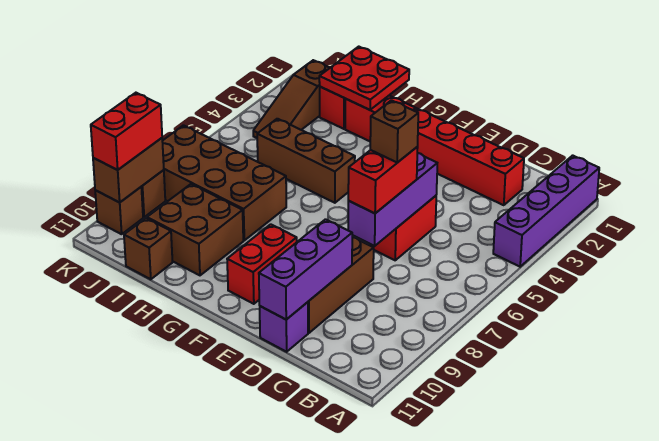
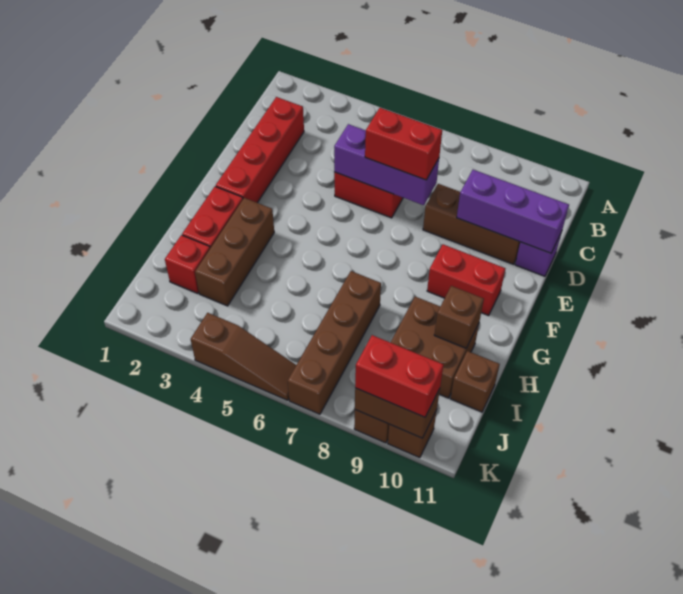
purple brick A1:A4 level 1 -> none
brown brick D6 level 4 -> brown brick H10 level 2
brown brick G5:I5 level 1 -> brown brick G3:I3 level 1
red plate H1:I2 level 2 -> none
brown brick H7:K8 level 1 -> brown brick H7:K7 level 1
brown slope J2:J4 level 1 top 2 -> brown slope K4:K6 level 1 top 4

